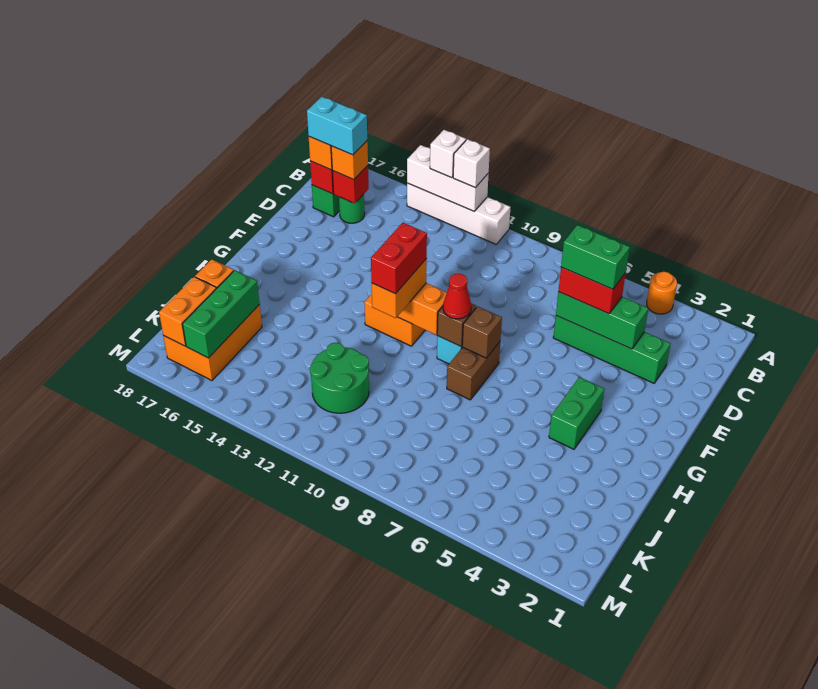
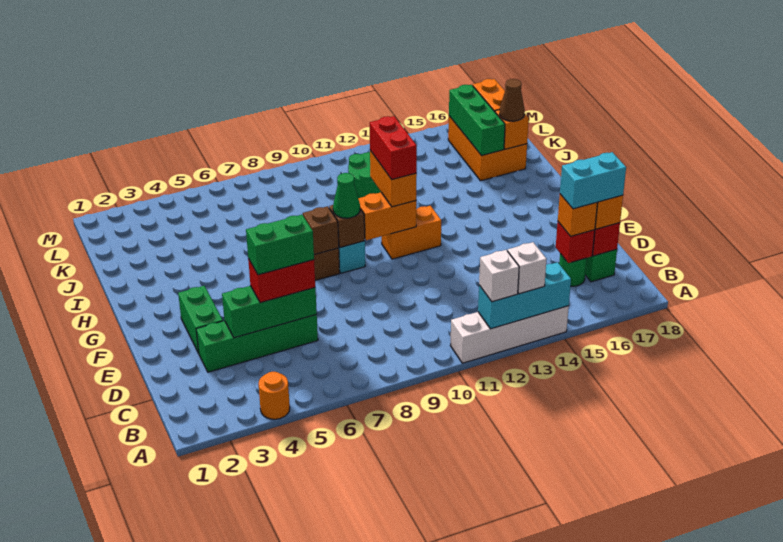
white brick A12:A14 level 2 -> cyan brick A12:A14 level 2
green brick G4:H4 level 1 -> green brick E3:F3 level 1
red cone G9 level 3 -> green cone G9 level 3
none -> brown cone J17 level 3

